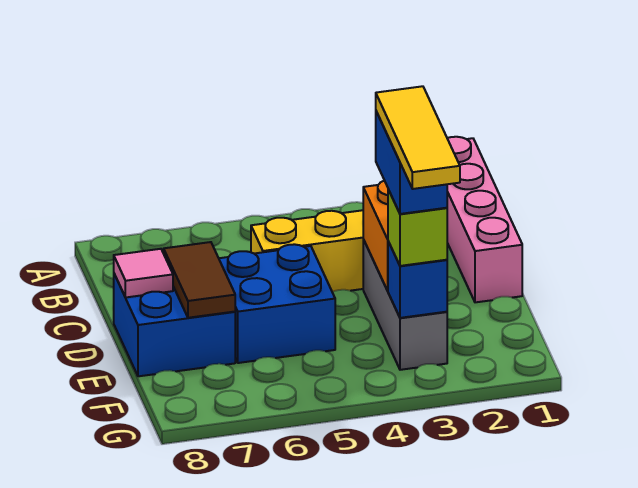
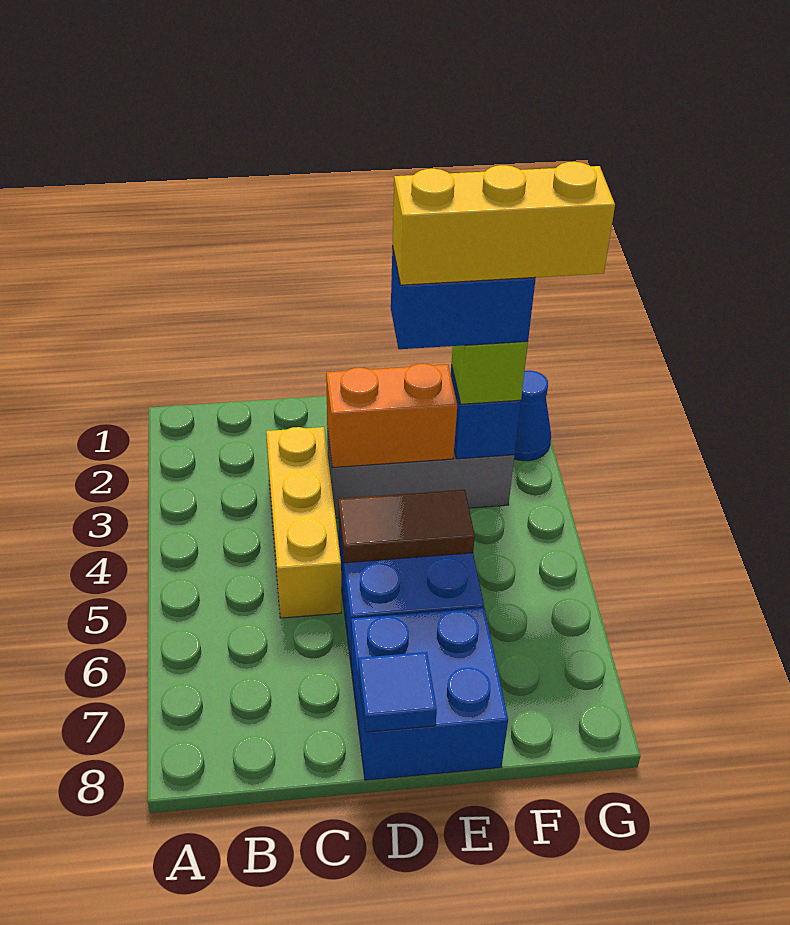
pink brick A1:D1 level 1 -> none
brown tile D7:E7 level 2 -> brown tile D5:E5 level 2
pink tile D8 level 2 -> blue tile D8 level 2
yellow tile E3:G3 level 5 -> yellow brick E3:G3 level 5
none -> blue cone G2 level 1

